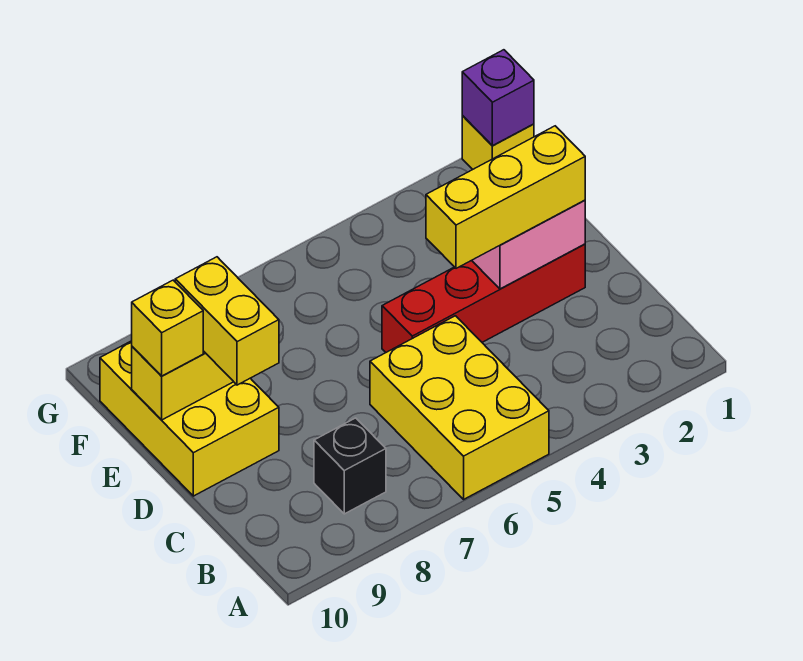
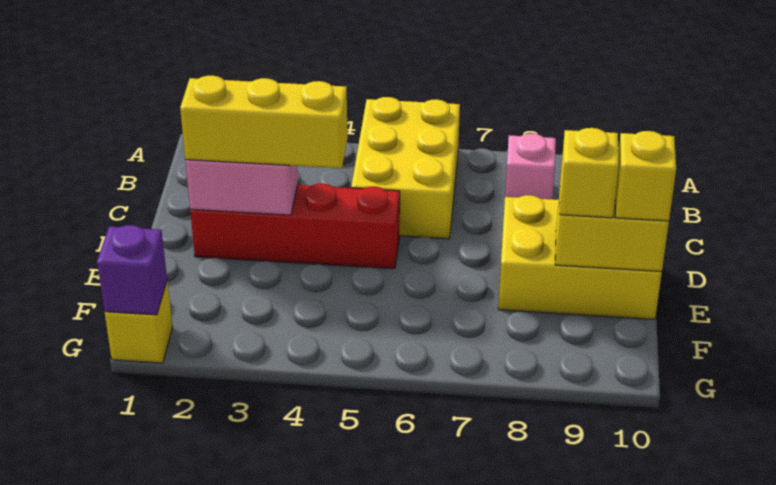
black brick B8 level 1 -> pink brick B8 level 1
yellow brick D9:F10 level 1 -> yellow brick D8:E10 level 1
yellow brick D9:E9 level 3 -> yellow brick E9 level 3

